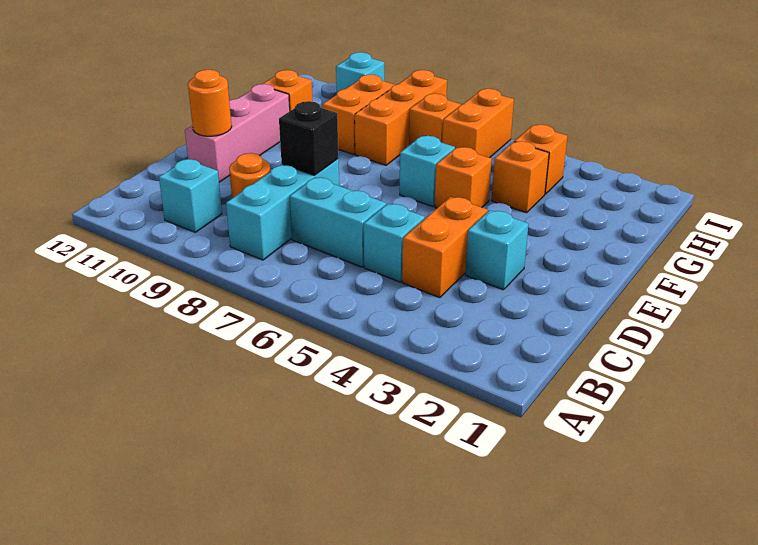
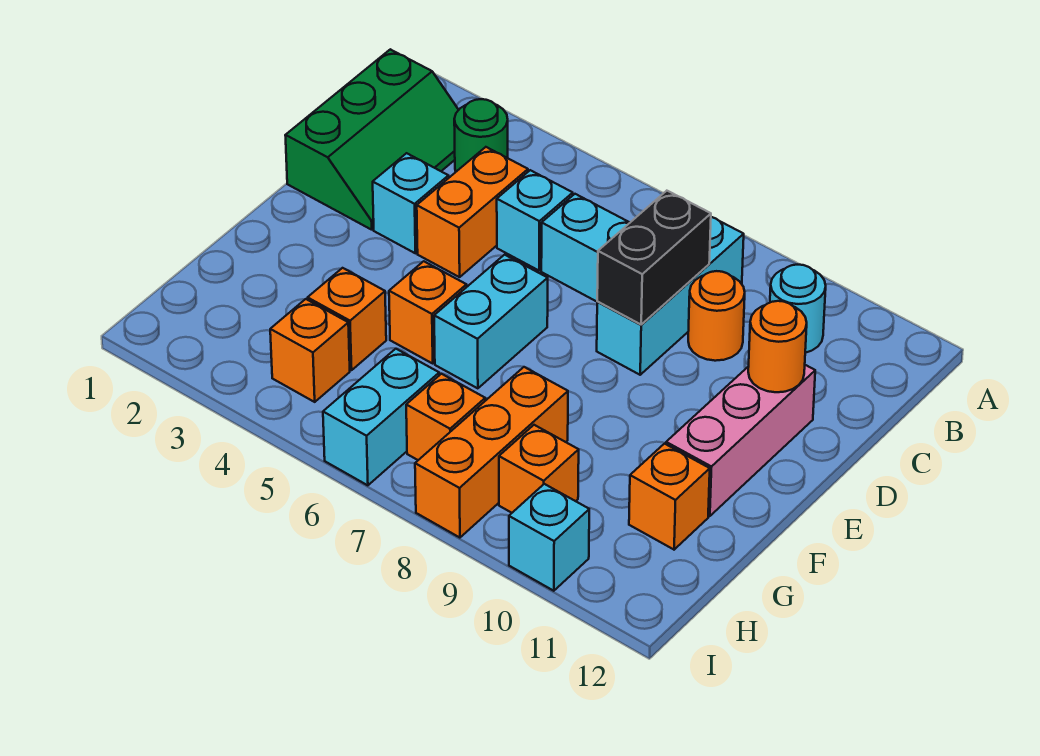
none -> green slope B1:D2 level 1 top 1
none -> green round brick B3 level 1
cyan brick B10 level 1 -> cyan round brick B10 level 1
black brick D8 level 2 -> black brick C8:D8 level 2
cyan brick F6 level 1 -> cyan brick E6:F6 level 1
orange brick G9:H9 level 1 -> orange brick H9 level 1
orange brick H6:I6 level 1 -> cyan brick H6:I6 level 1

